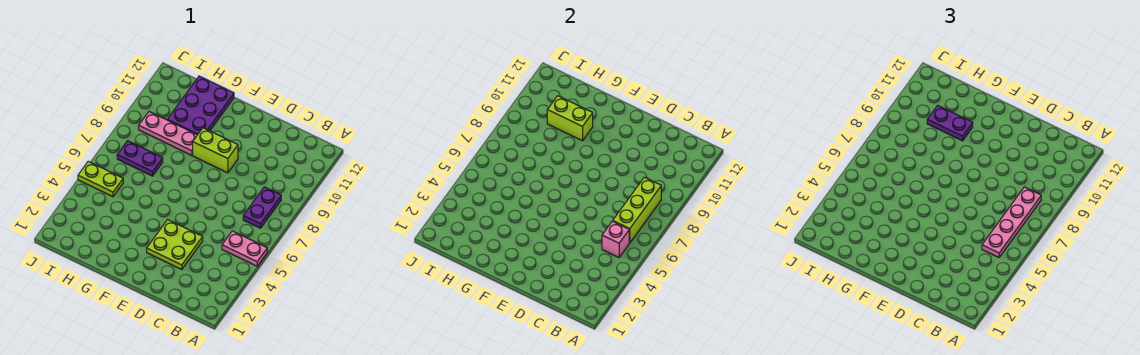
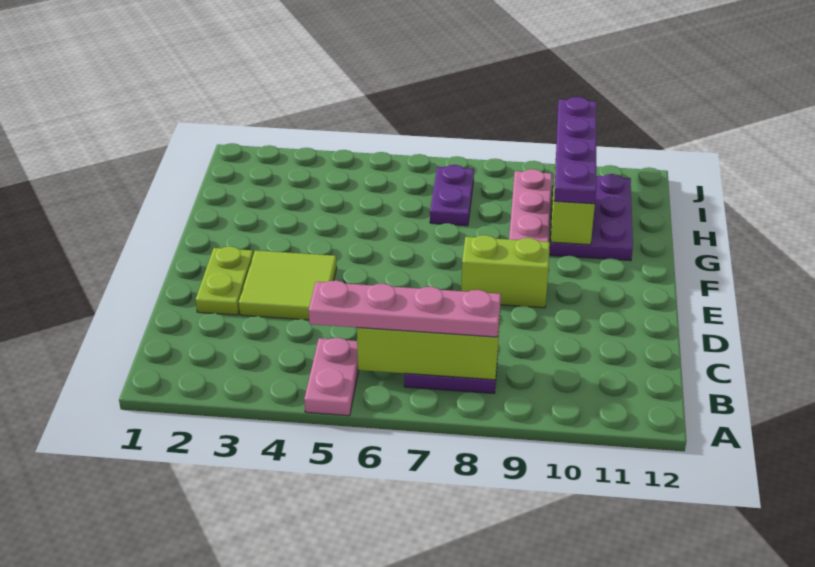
pink brick B5 level 2 -> none
lime plate D3:E4 level 1 -> lime tile D3:E4 level 1
lime brick E9:F9 level 1 -> lime brick E8:E9 level 1
purple plate G10:H12 level 1 -> purple plate G10:I11 level 1
purple plate G10:H10 level 3 -> purple plate G10:J10 level 3
lime plate I5:J5 level 1 -> lime plate D2:E2 level 1

